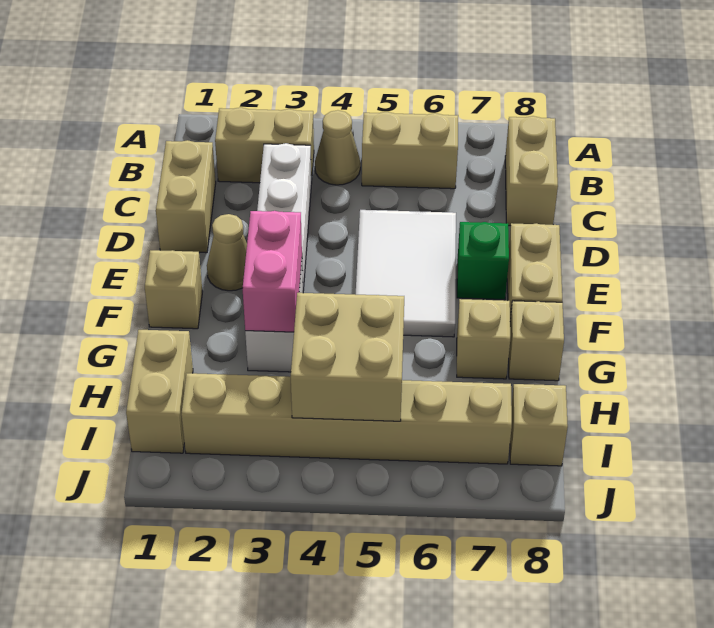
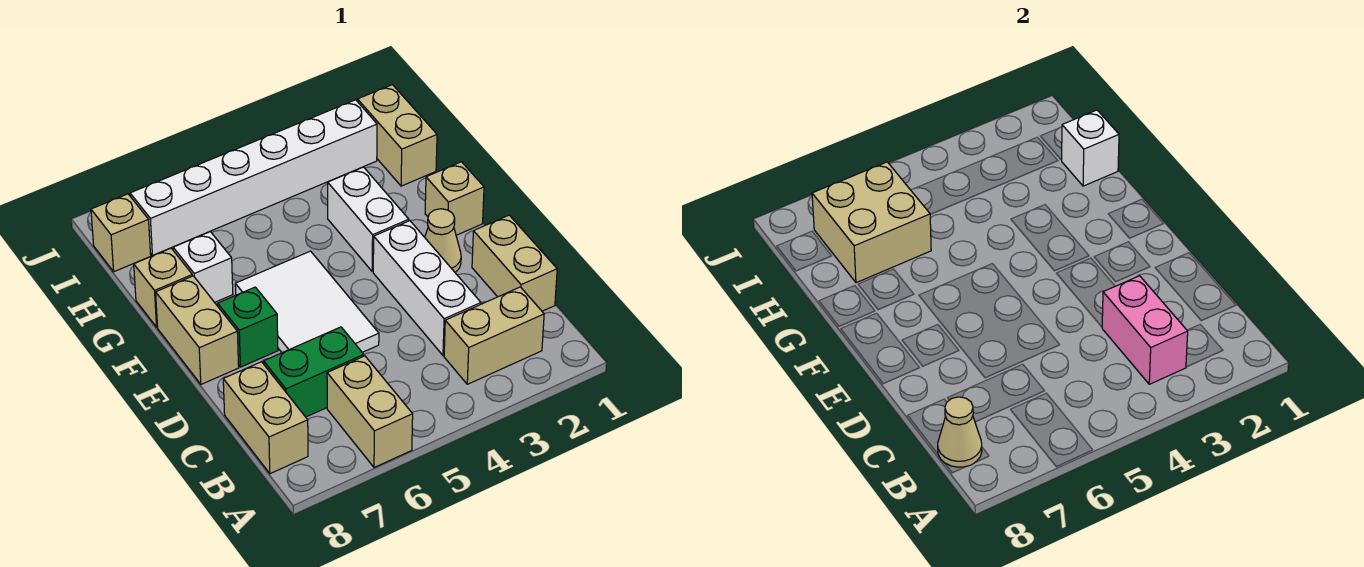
tan cone B4 level 1 -> tan cone B8 level 2
tan brick B5:B6 level 1 -> tan brick A6:B6 level 1
none -> green brick C6:C7 level 1
pink brick F3:G3 level 2 -> pink brick B3:C3 level 2
tan brick G7 level 1 -> white brick G7 level 1
none -> white brick H1 level 2
tan brick H4:I5 level 2 -> tan brick H6:I7 level 2
tan brick I2:I7 level 1 -> white brick I2:I7 level 1

